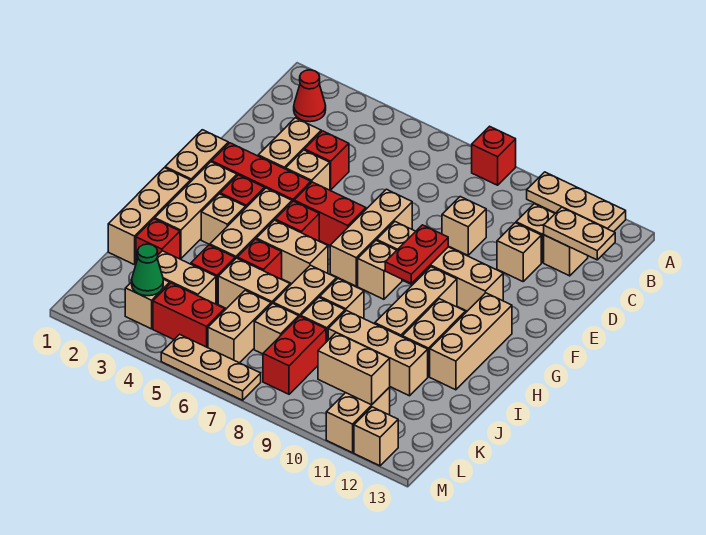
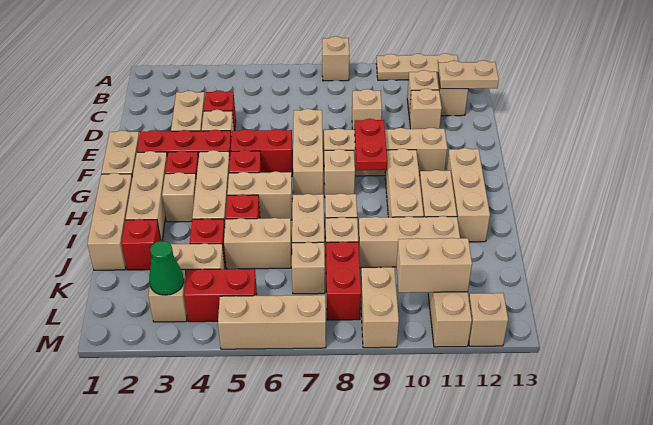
red brick A8 level 1 -> tan brick A8 level 1
red cone B2 level 1 -> none
tan brick K6:L6 level 1 -> tan brick L9:M9 level 1
tan plate M5:M7 level 1 -> tan brick M5:M7 level 1

